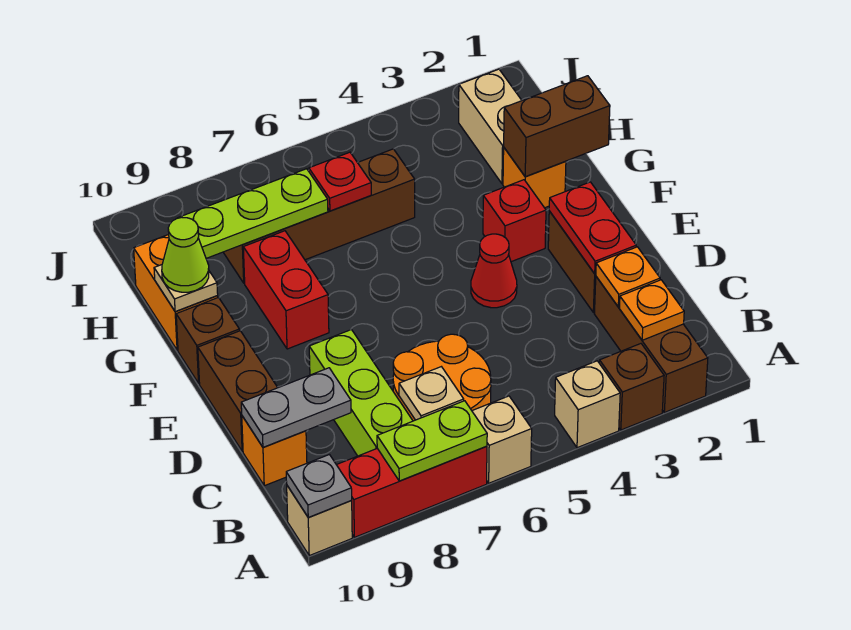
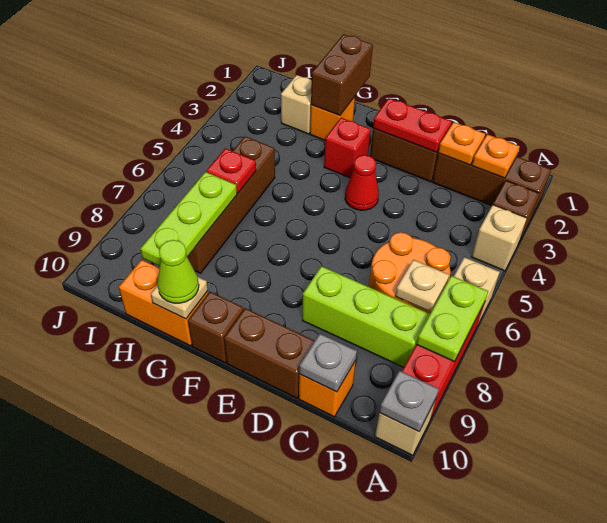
grey plate C9:C10 level 2 -> grey plate C10 level 2
red brick F8:G8 level 1 -> none
tan brick H2:I2 level 1 -> tan brick H2 level 1

